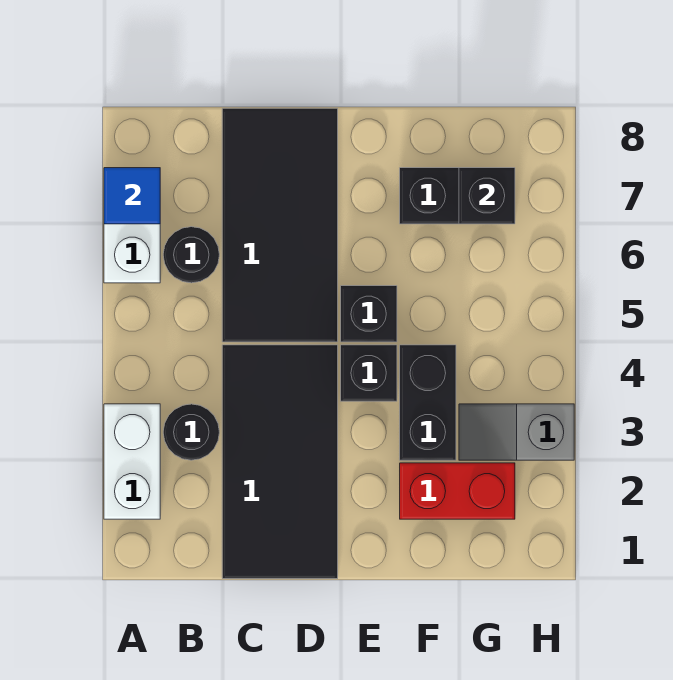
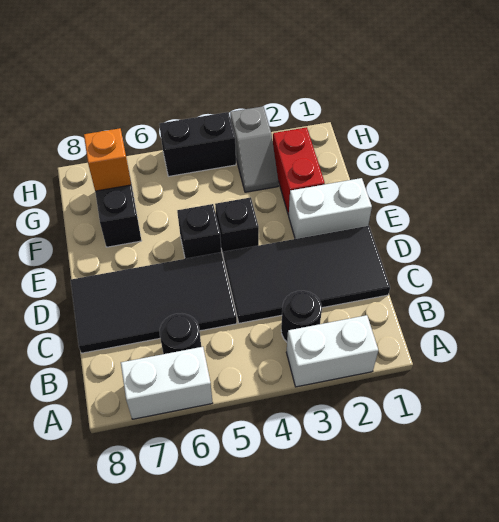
blue tile A7 level 2 -> none
none -> white brick E1:E2 level 1
black brick F3:F4 level 1 -> black brick H4:H5 level 1
black brick G7 level 2 -> orange brick G7 level 2

